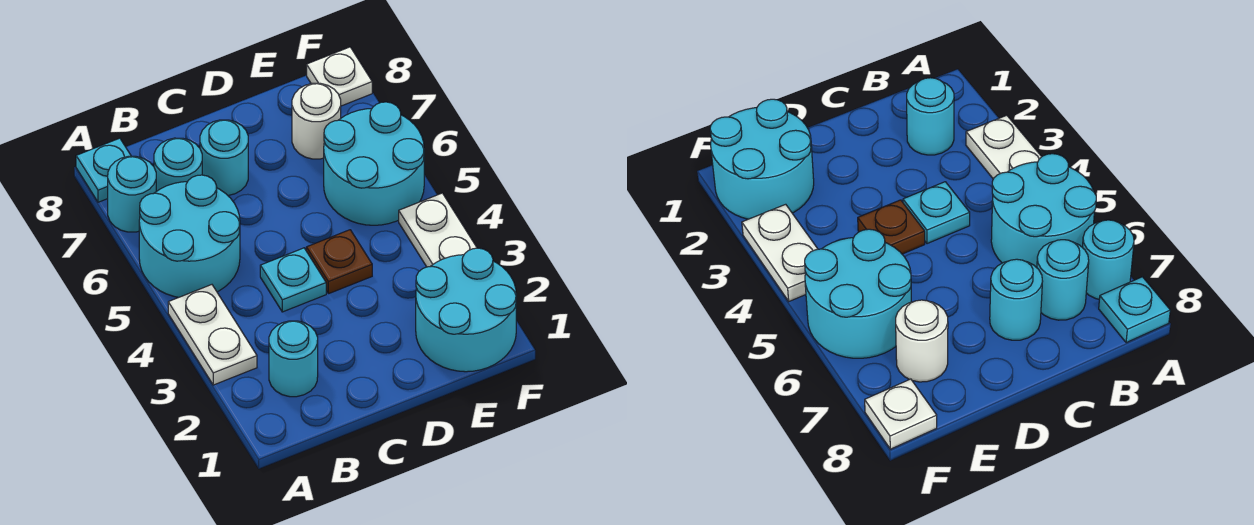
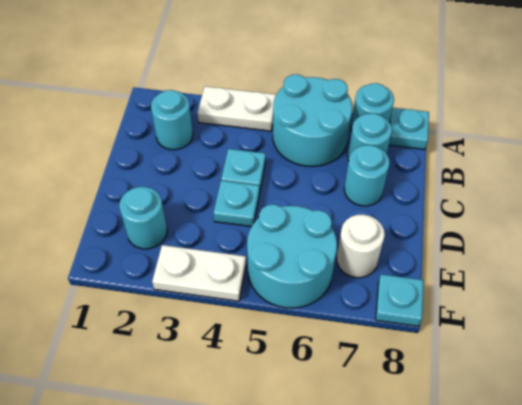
brown plate D4 level 1 -> cyan plate D4 level 1
cyan round brick E1:F2 level 1 -> cyan round brick E2 level 1
white plate F8 level 1 -> cyan plate F8 level 1

